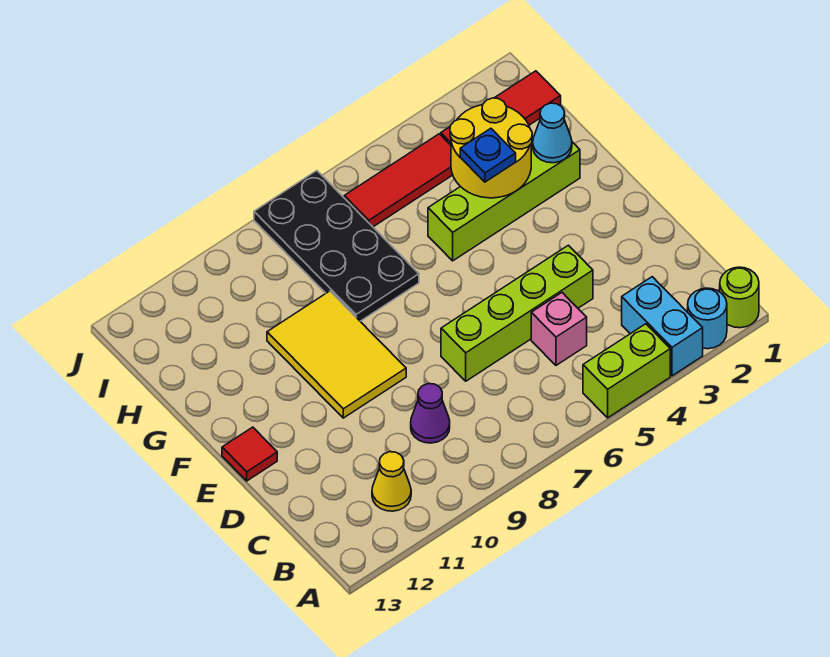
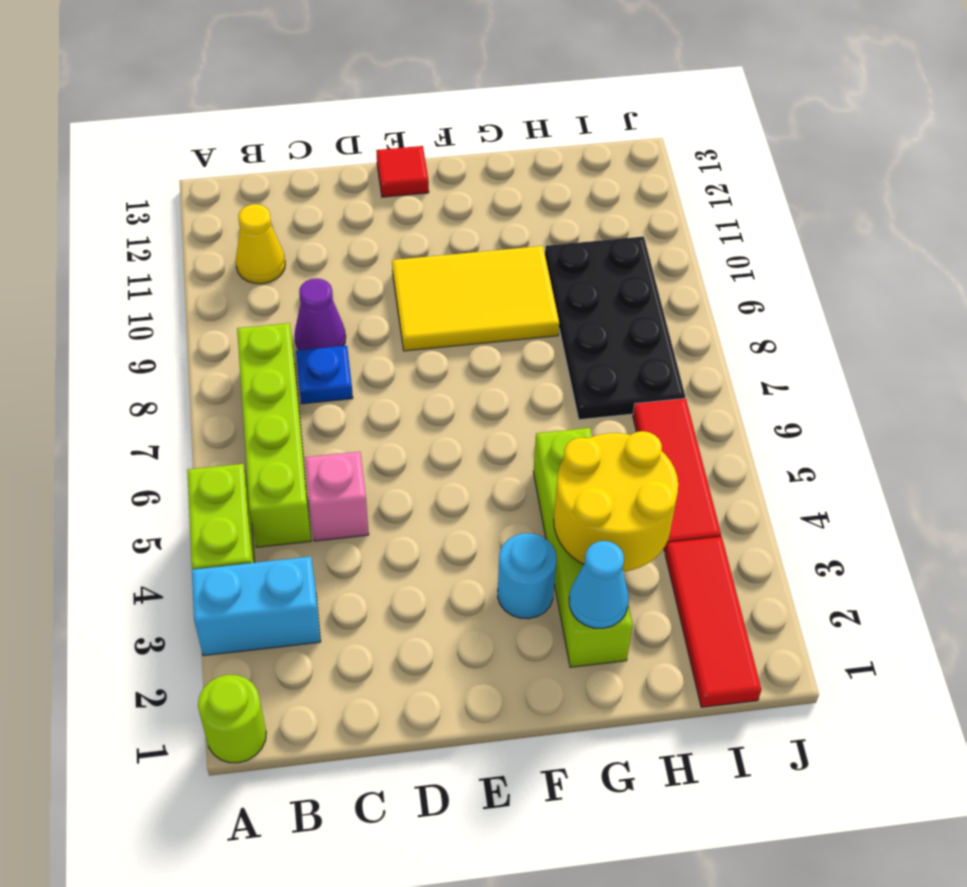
cyan round brick A2 level 1 -> cyan round brick F3 level 1
lime brick D4:D7 level 1 -> lime brick B5:B8 level 1
blue plate G4 level 3 -> blue plate C8 level 1
black plate G7:J8 level 1 -> black plate H7:I10 level 1

